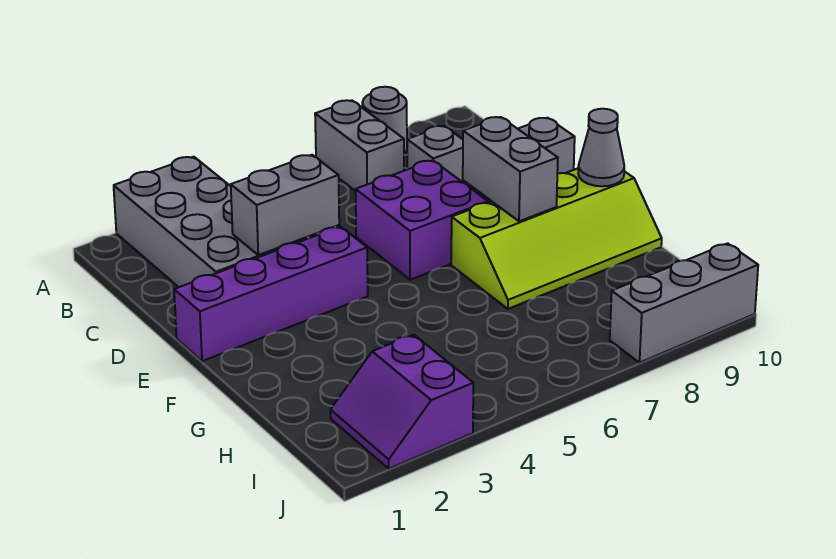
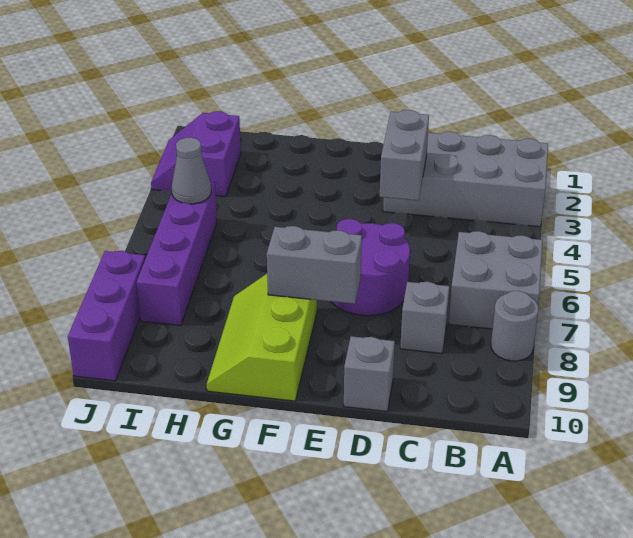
grey brick A7:B7 level 1 -> grey brick A6:B7 level 1
purple brick D6:E7 level 1 -> purple round brick D6:E7 level 1
purple brick E1:E4 level 1 -> purple brick I5:I8 level 1
lime slope F7:G10 level 1 top F -> lime slope F8:G10 level 1 top F
grey cone F10 level 2 -> grey cone I5 level 2
purple slope I2:J3 level 1 top 3 -> purple slope I2:J3 level 1 top I
grey brick J8:J10 level 1 -> purple brick J8:J10 level 1

